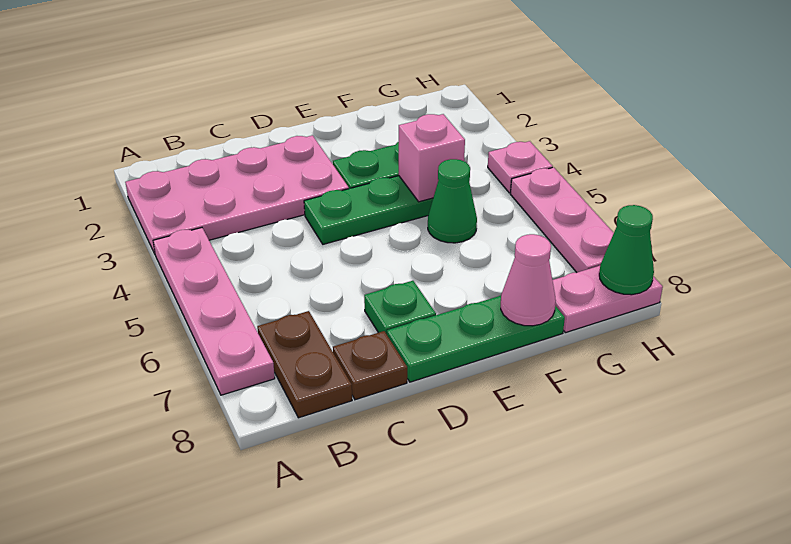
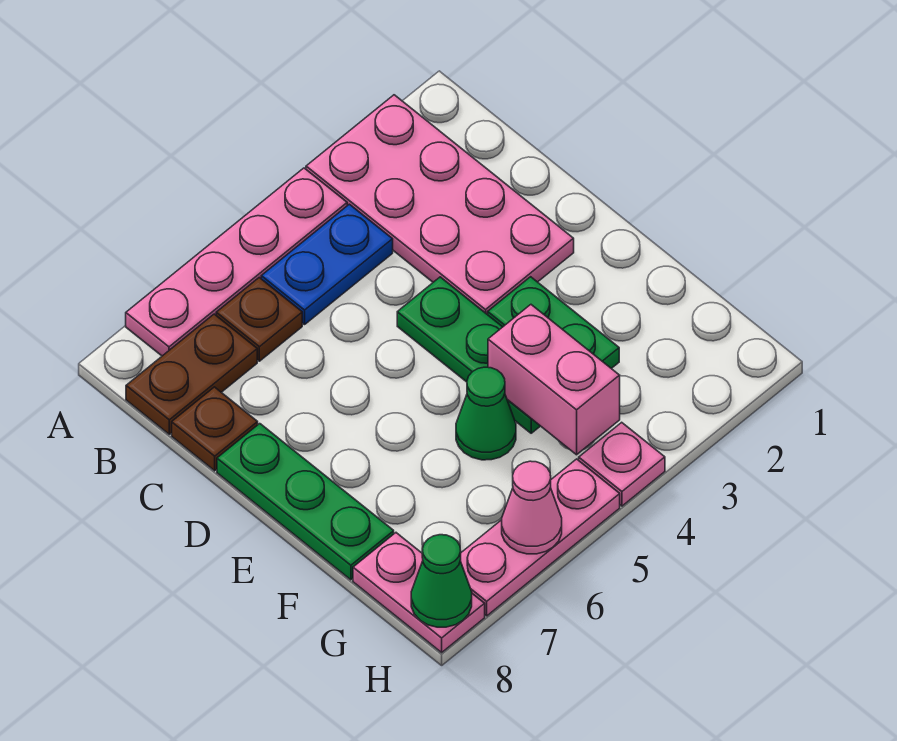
none -> blue plate B4:B5 level 1
none -> brown plate B6 level 1
green plate D7 level 1 -> none
pink brick F4 level 2 -> pink brick F4:G4 level 2
pink cone F8 level 2 -> pink cone H6 level 2

